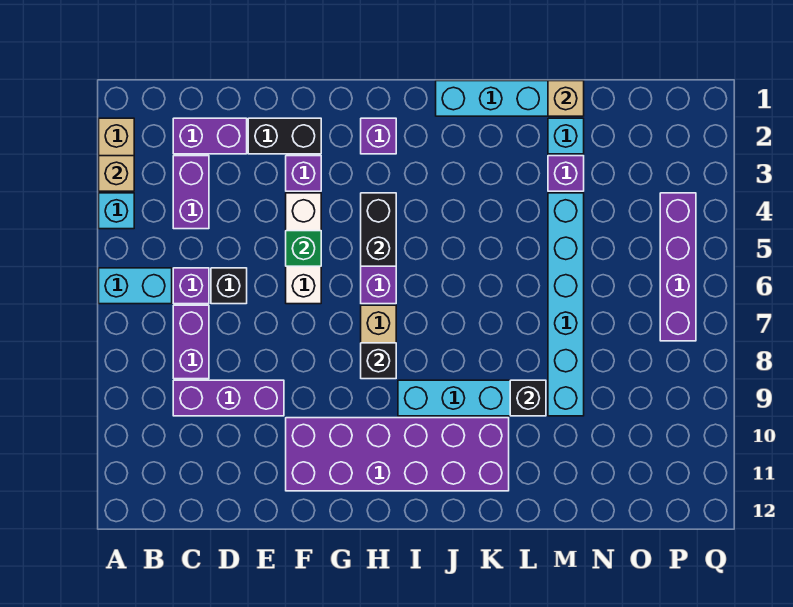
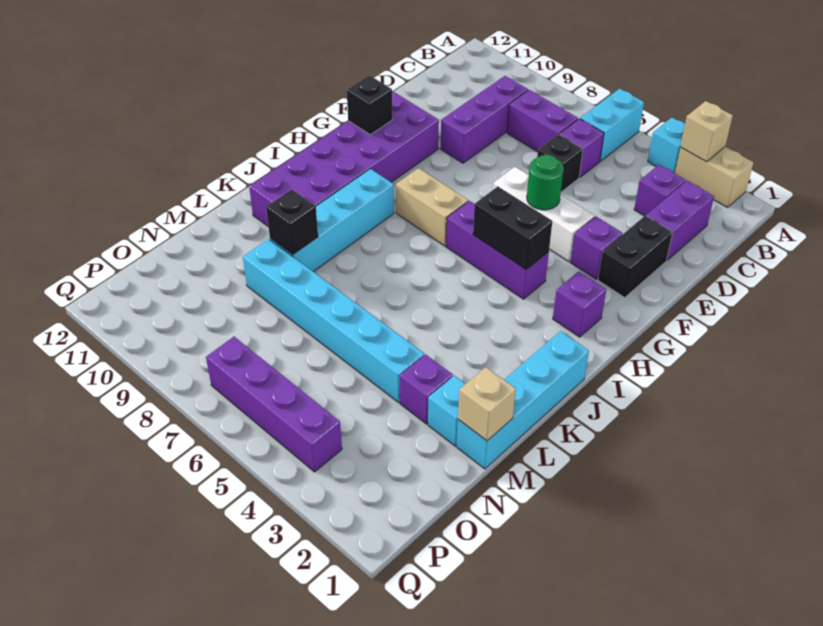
purple brick C3:C4 level 1 -> purple brick C3 level 1
green brick F5 level 2 -> green round brick F5 level 2
black brick H8 level 2 -> black brick G11 level 2

